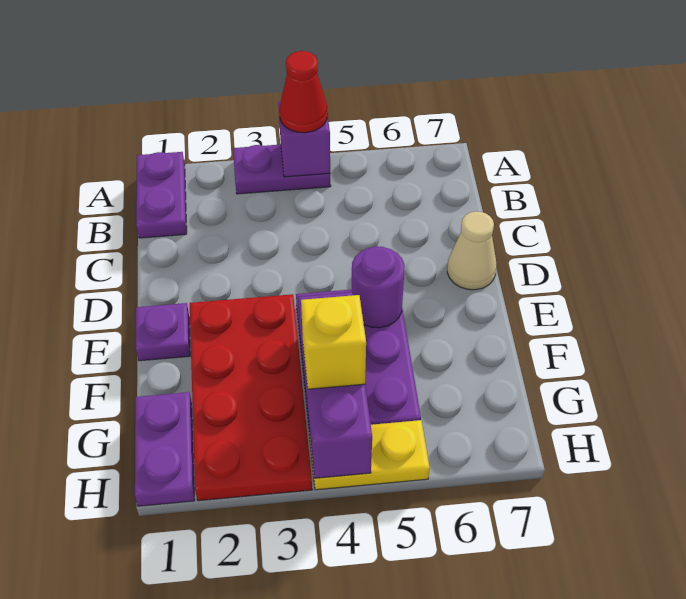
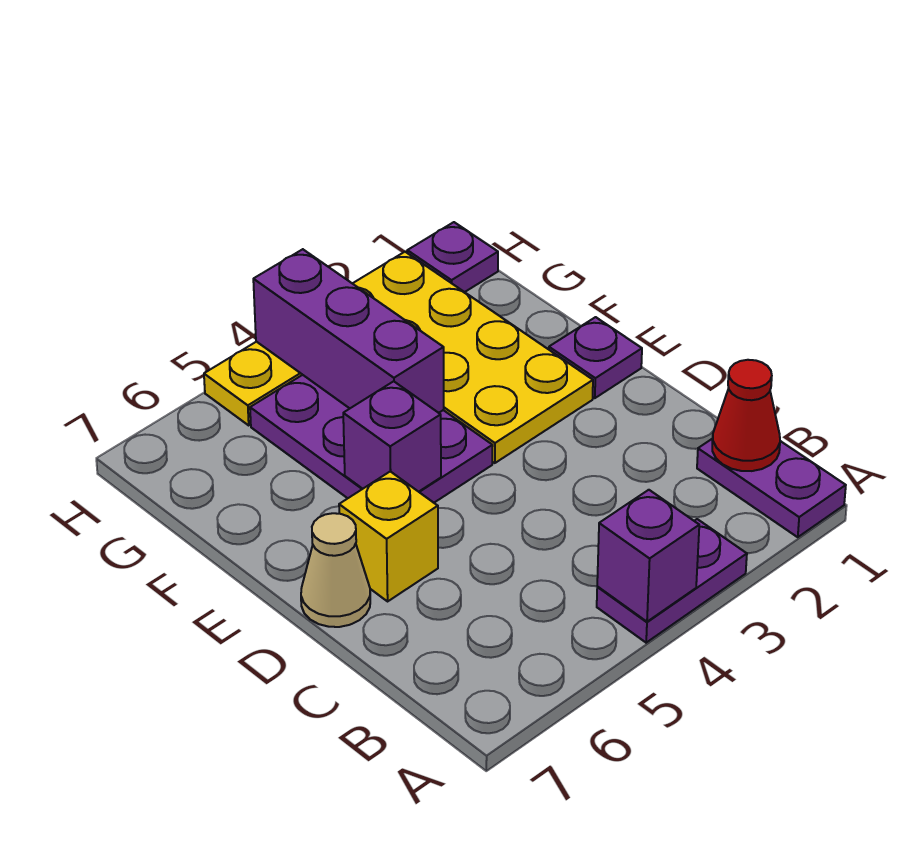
red cone A4 level 3 -> red cone B1 level 2
red plate E2:H3 level 1 -> yellow plate E2:H3 level 1
purple round brick E5 level 2 -> purple brick E5 level 2
purple plate G1:H1 level 1 -> purple plate H1 level 1
yellow brick G4 level 3 -> yellow brick D6 level 1

